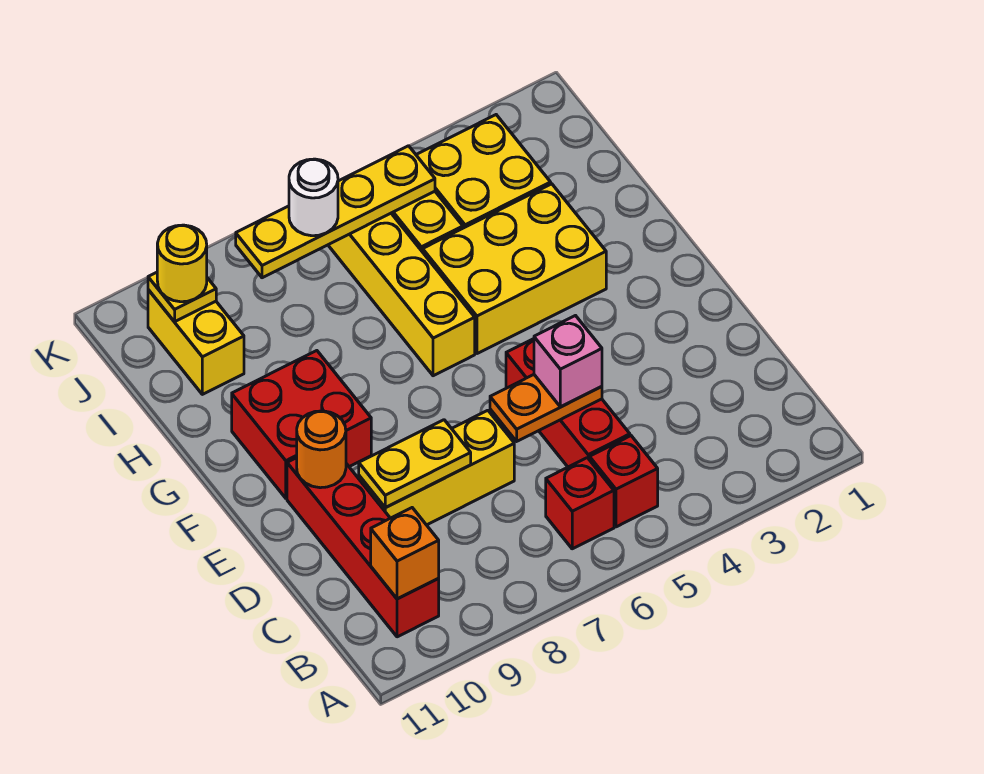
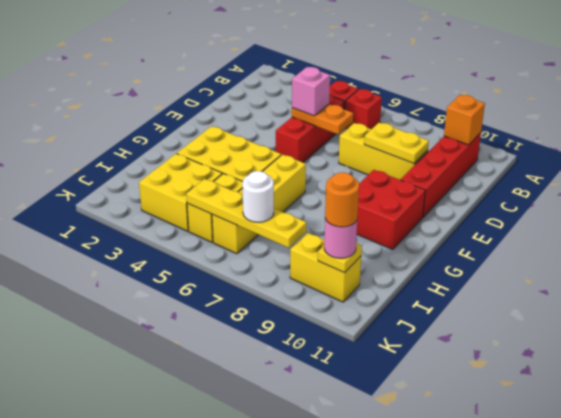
orange round brick E10 level 2 -> orange round brick J10 level 4
yellow brick I10:J10 level 1 -> yellow brick J9:J10 level 1
yellow round brick J10 level 3 -> pink round brick J10 level 3

